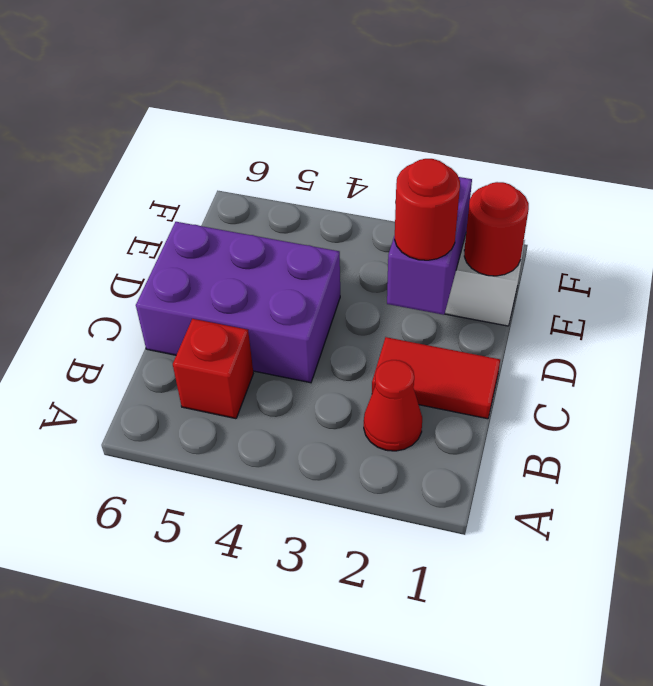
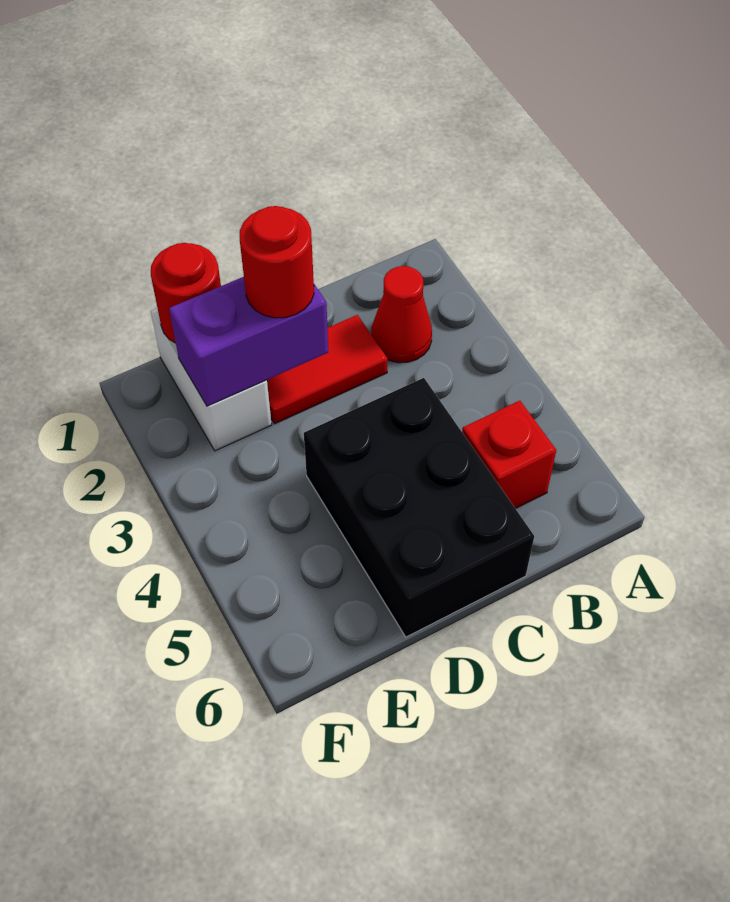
red tile C1:C2 level 1 -> red tile C2:D2 level 1
purple brick C4:D6 level 1 -> black brick C4:D6 level 1

